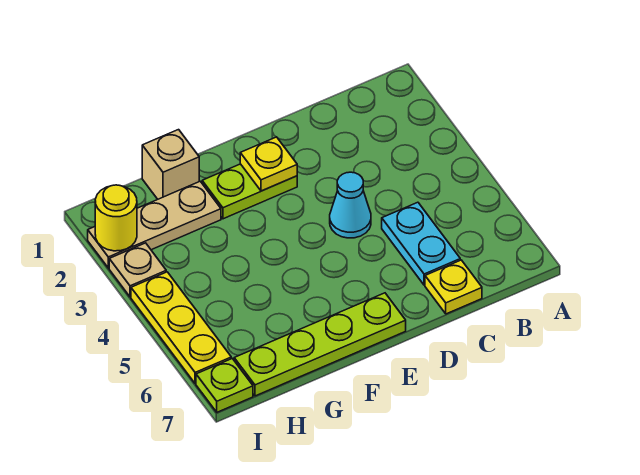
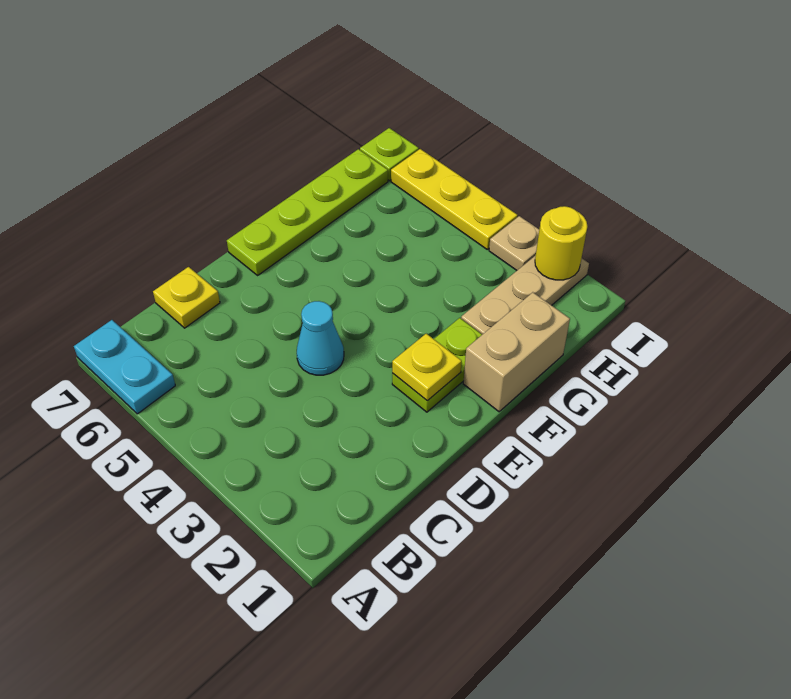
cyan plate C5:C6 level 1 -> cyan plate A6:A7 level 1
tan brick G1 level 1 -> tan brick F1:G1 level 1

